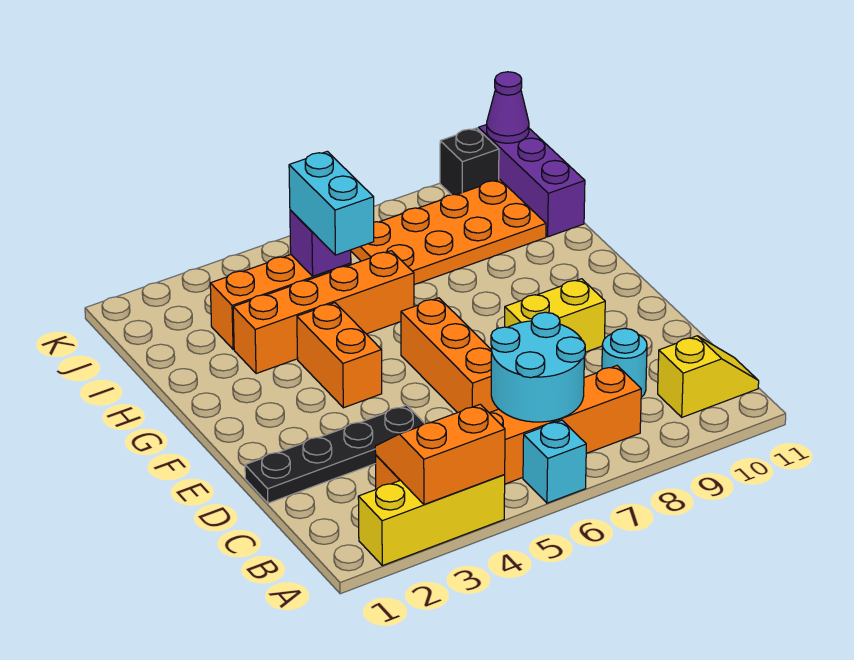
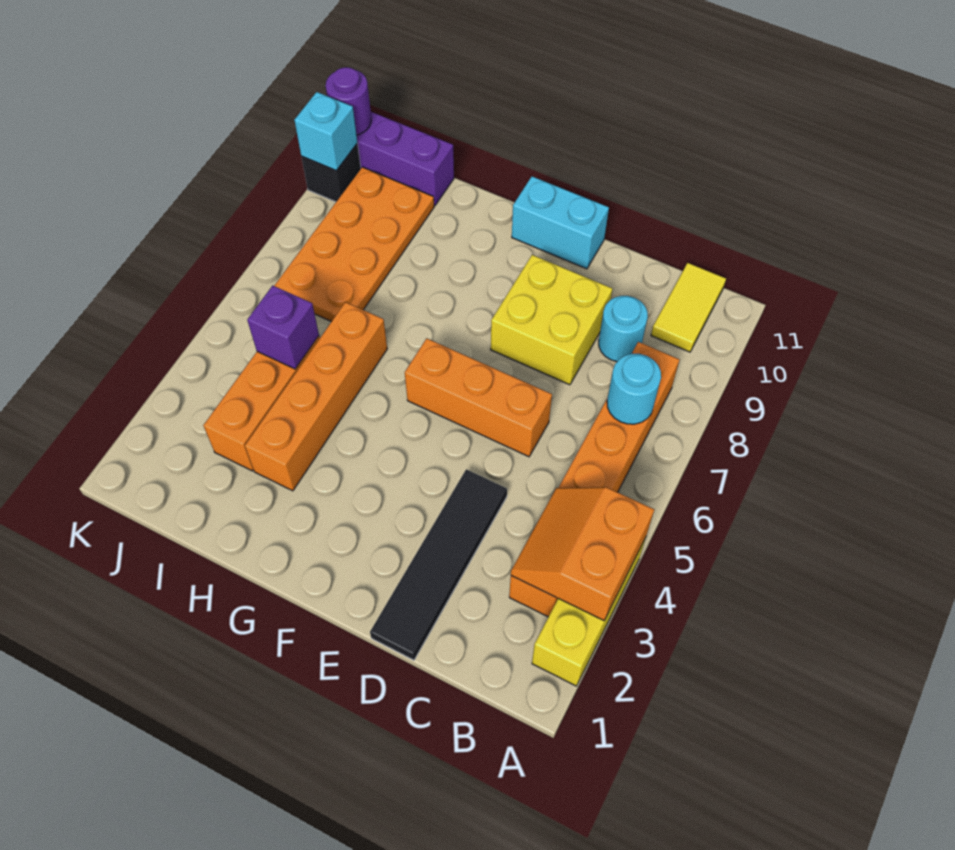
cyan brick A6 level 1 -> cyan brick K10 level 2
cyan round brick B6:C7 level 2 -> cyan round brick B7 level 2
yellow slope B10:B11 level 1 top 10 -> yellow tile B10:B11 level 1
black plate D1:D4 level 1 -> black tile D1:D4 level 1
yellow brick E8:E9 level 1 -> yellow brick D8:E9 level 1
orange brick F4:G4 level 1 -> none
cyan brick H5:I5 level 3 -> cyan brick E11:F11 level 1
purple cone K11 level 2 -> purple round brick K11 level 2

